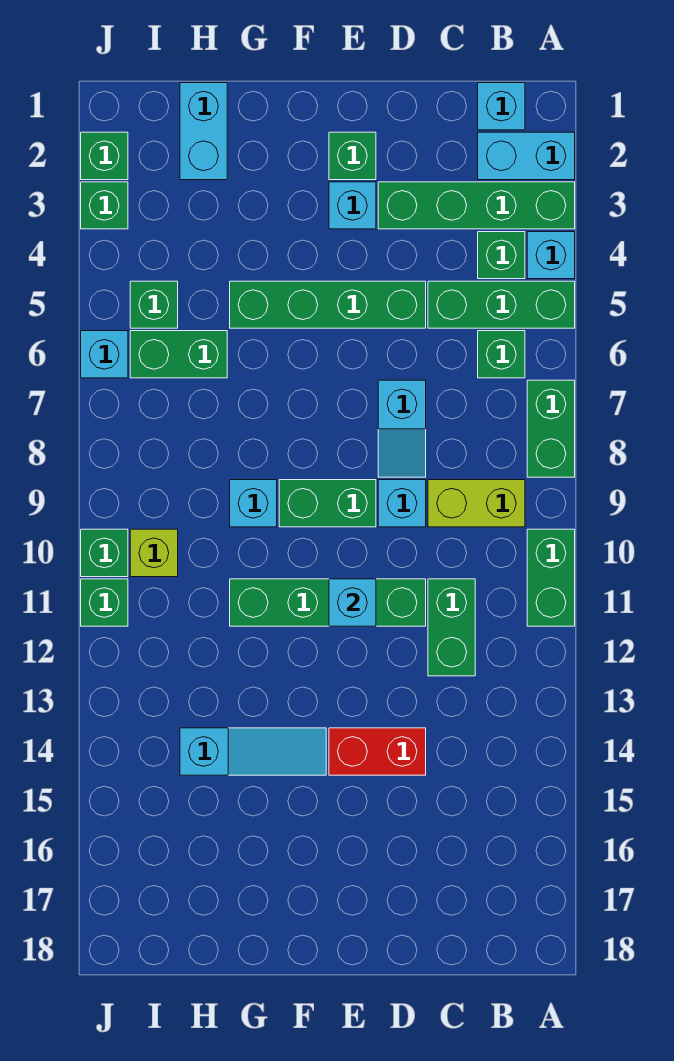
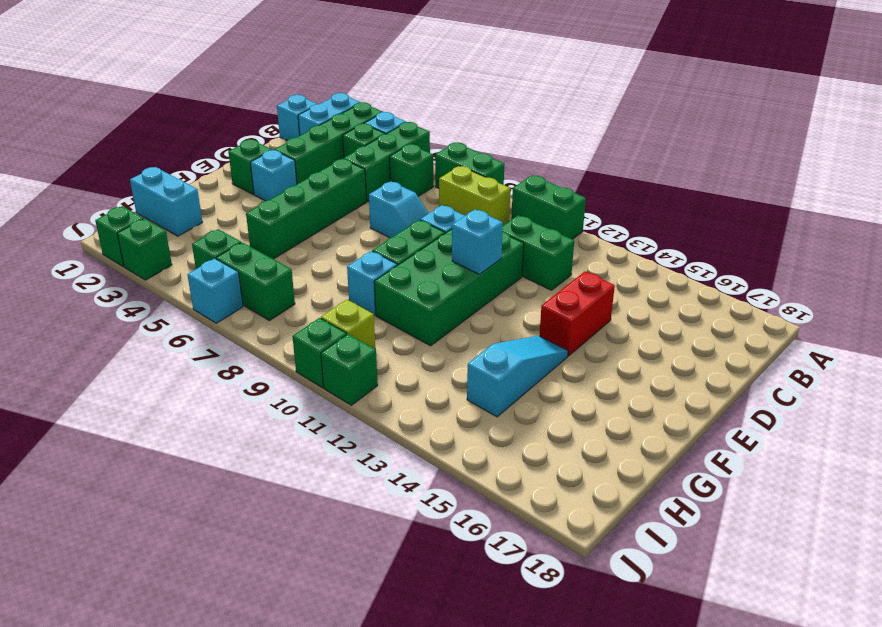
lime brick B9:C9 level 1 -> lime brick B8:B9 level 1
green brick D11:G11 level 1 -> green brick D10:G11 level 1
green brick H6:I6 level 1 -> green brick I6:I7 level 1

